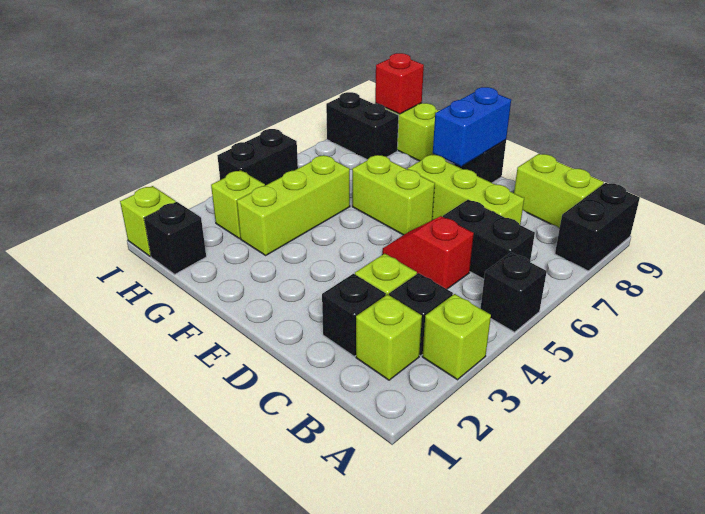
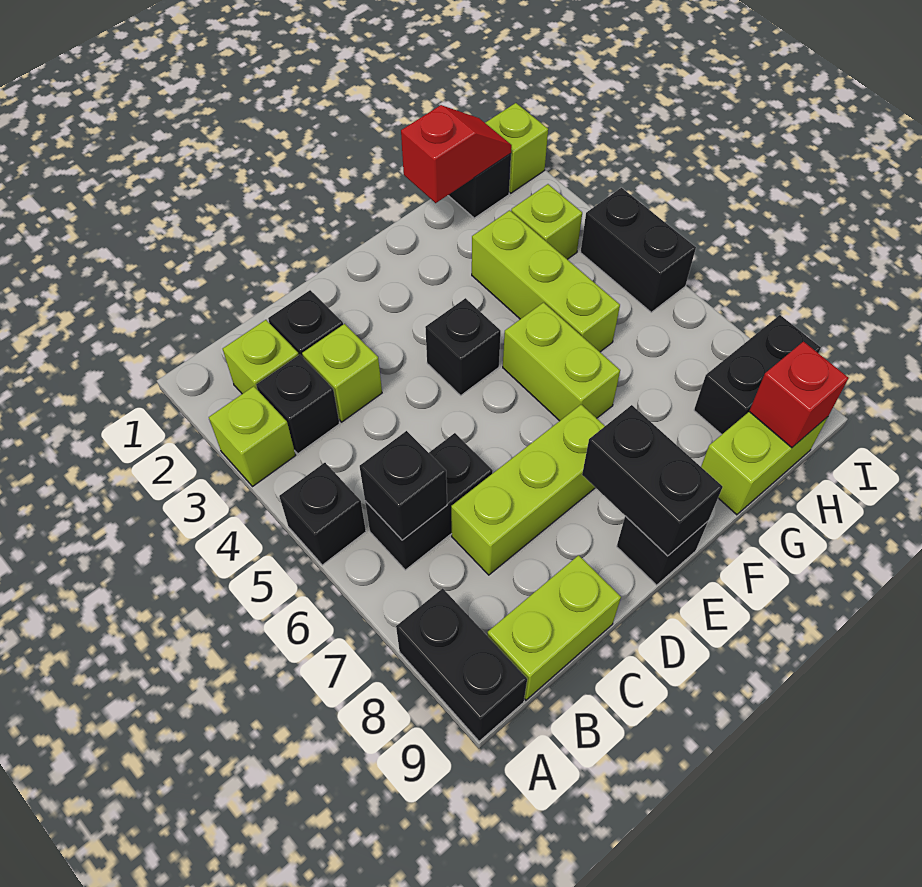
none -> black brick B6 level 2
red slope C5:D5 level 1 top C -> red slope G1:H1 level 2 top G
none -> black brick E4 level 1
lime brick E6:F6 level 1 -> lime brick F5:F6 level 1
blue brick E8:E9 level 2 -> black brick E8:E9 level 2

